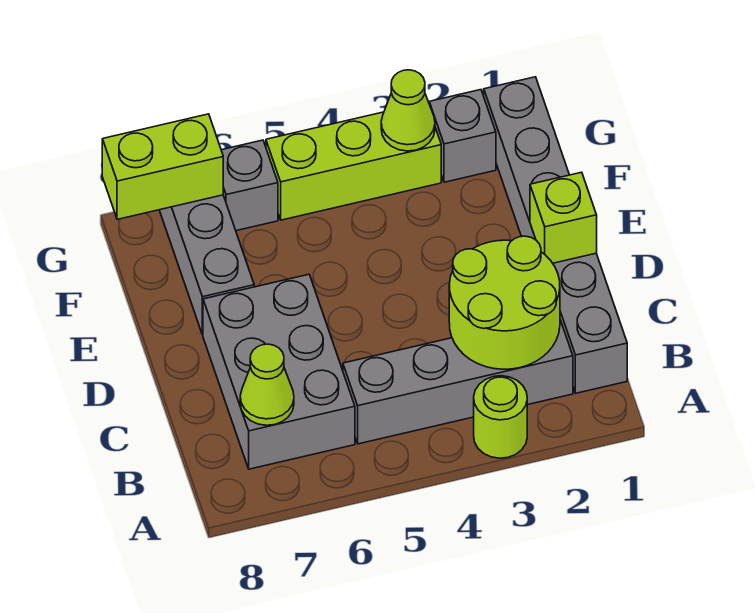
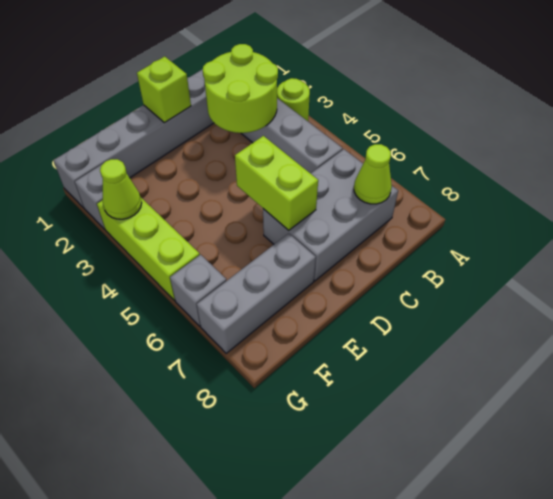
lime brick G7:G8 level 2 -> lime brick D5:D6 level 2

